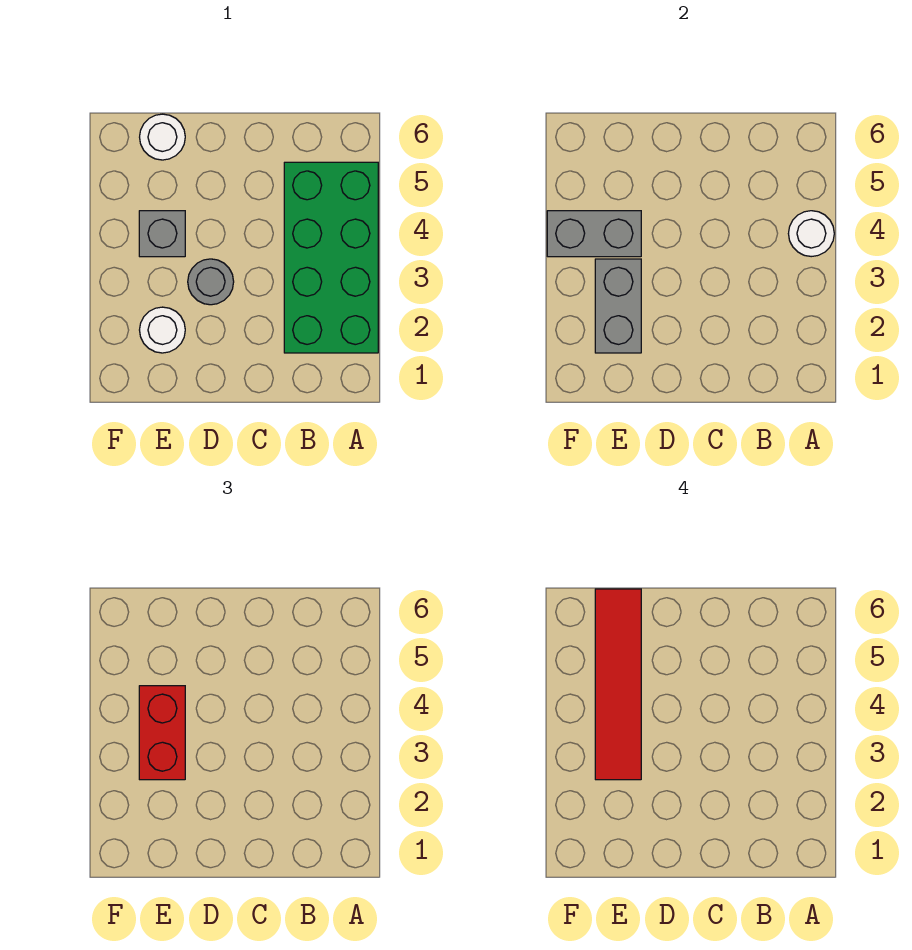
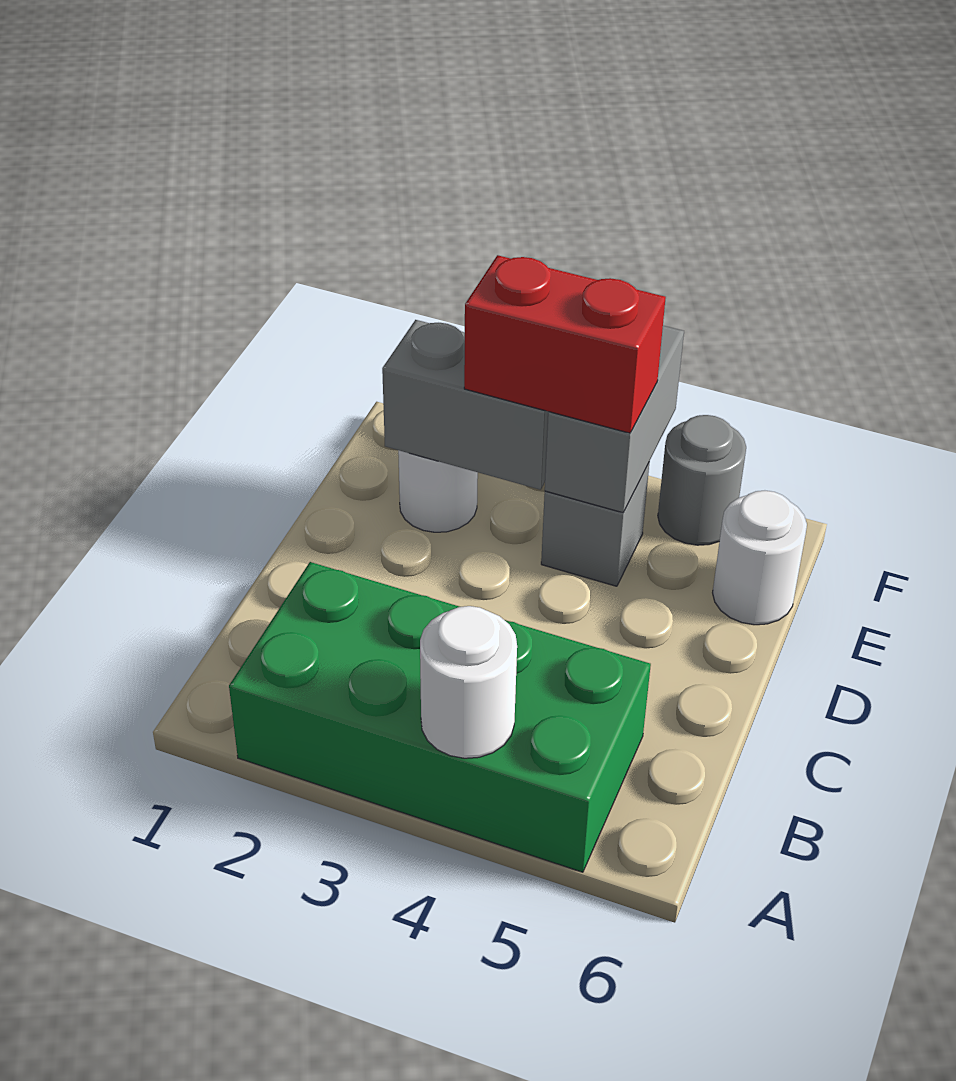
grey round brick D3 level 1 -> grey round brick F5 level 1
red tile E3:E6 level 4 -> none

